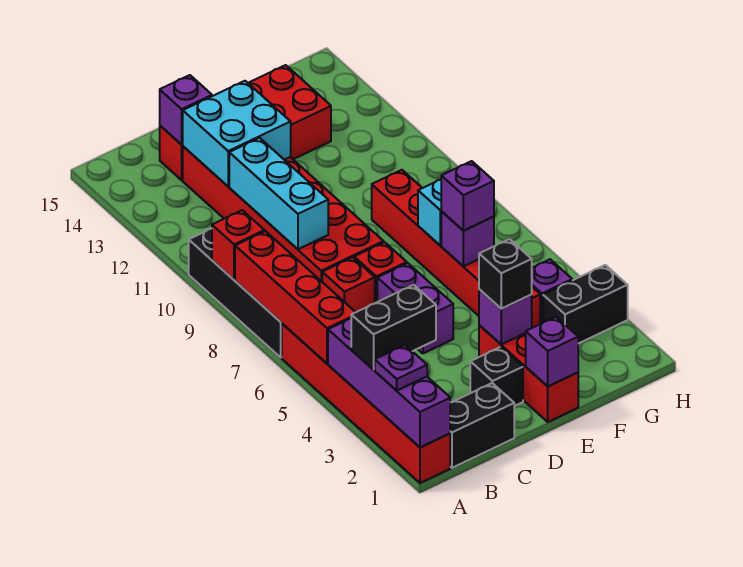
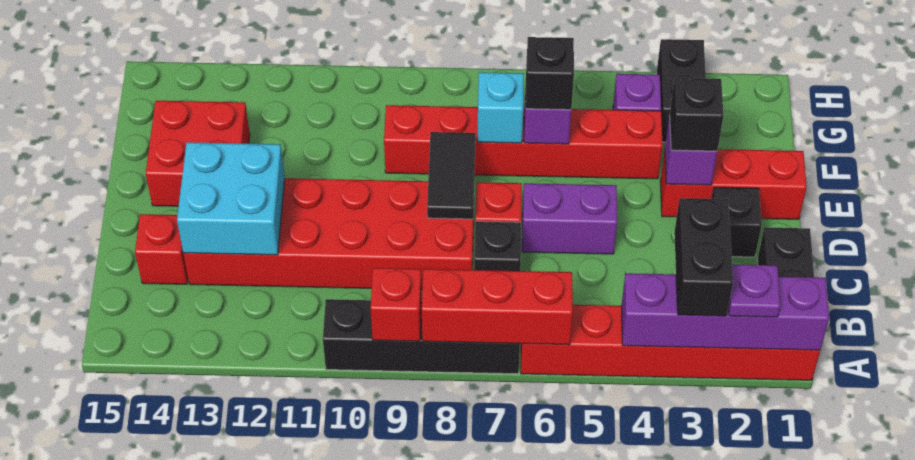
red brick A5:A8 level 2 -> red brick A6:A8 level 2
red brick C7 level 1 -> black brick C7 level 1
cyan brick C9:C11 level 2 -> none
purple brick C14 level 2 -> none
none -> black tile D8:E8 level 2
purple brick E1 level 2 -> none
purple brick F6 level 3 -> black brick F6 level 3

